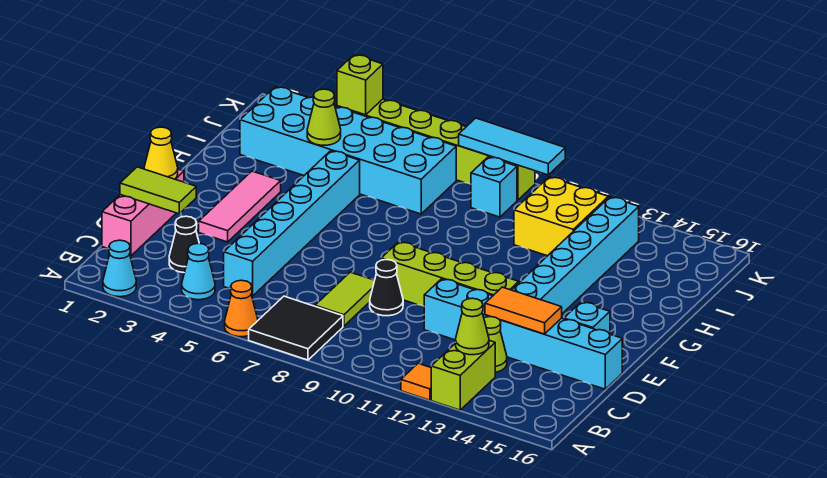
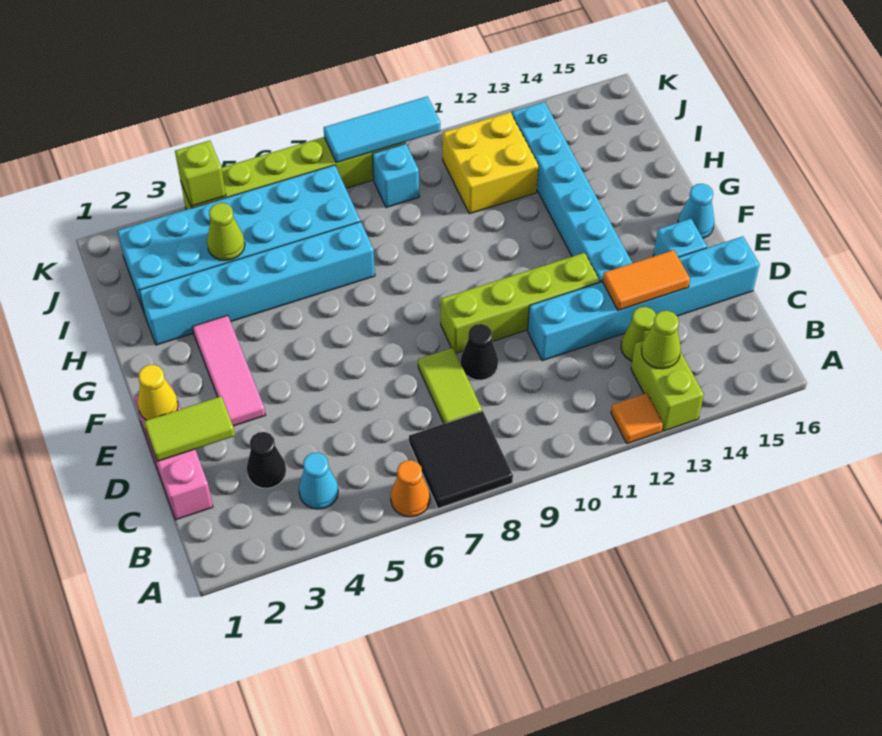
cyan cone A2 level 1 -> cyan cone F16 level 1
cyan brick C5:H5 level 1 -> cyan brick H2:H7 level 1

